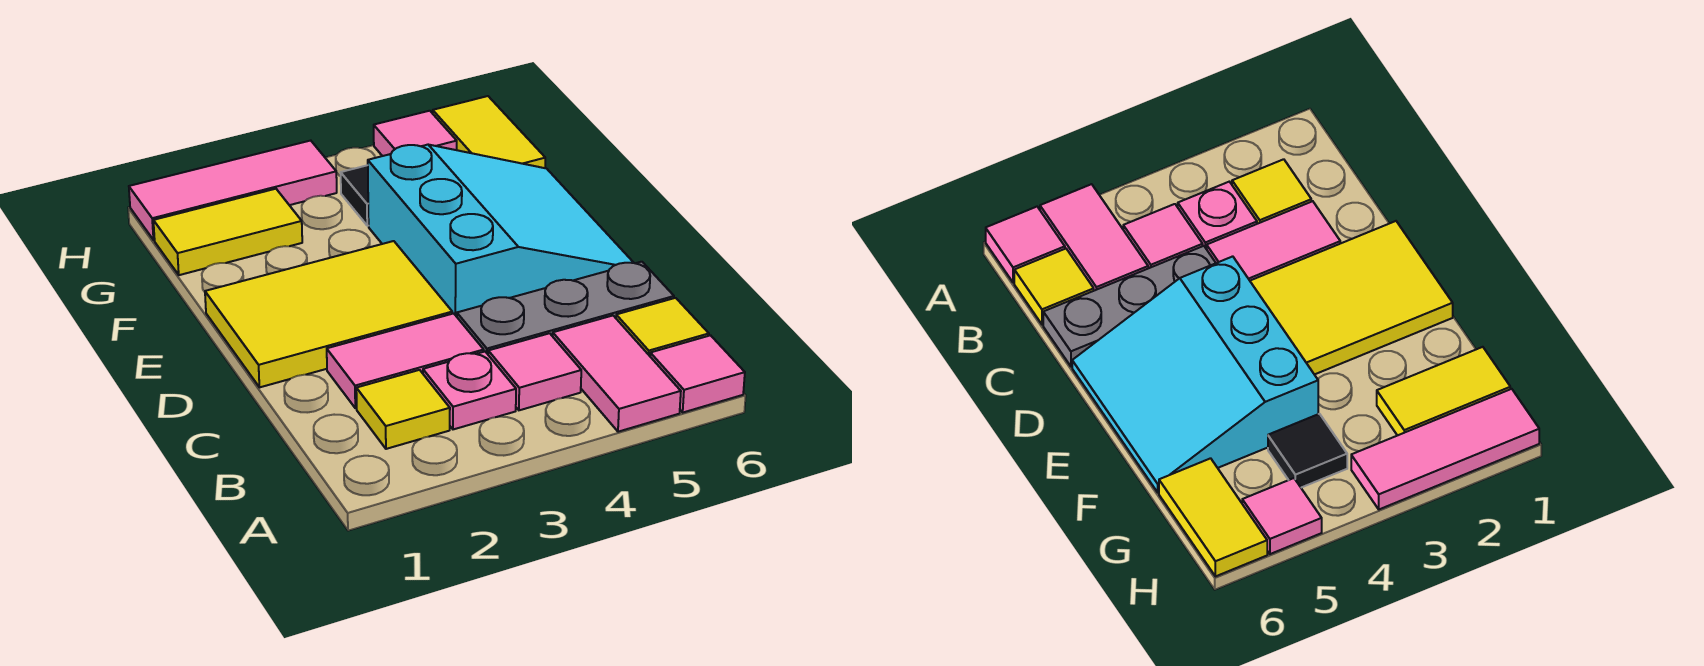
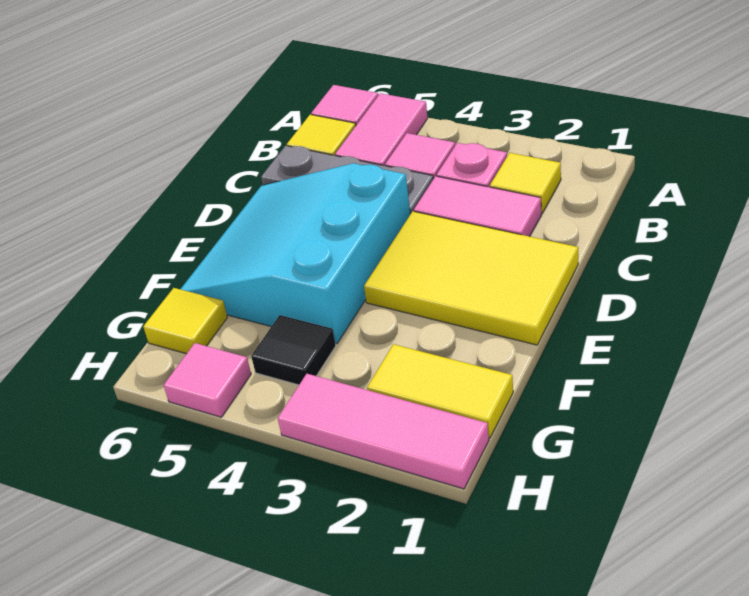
yellow tile G6:H6 level 1 -> yellow tile G6 level 1

